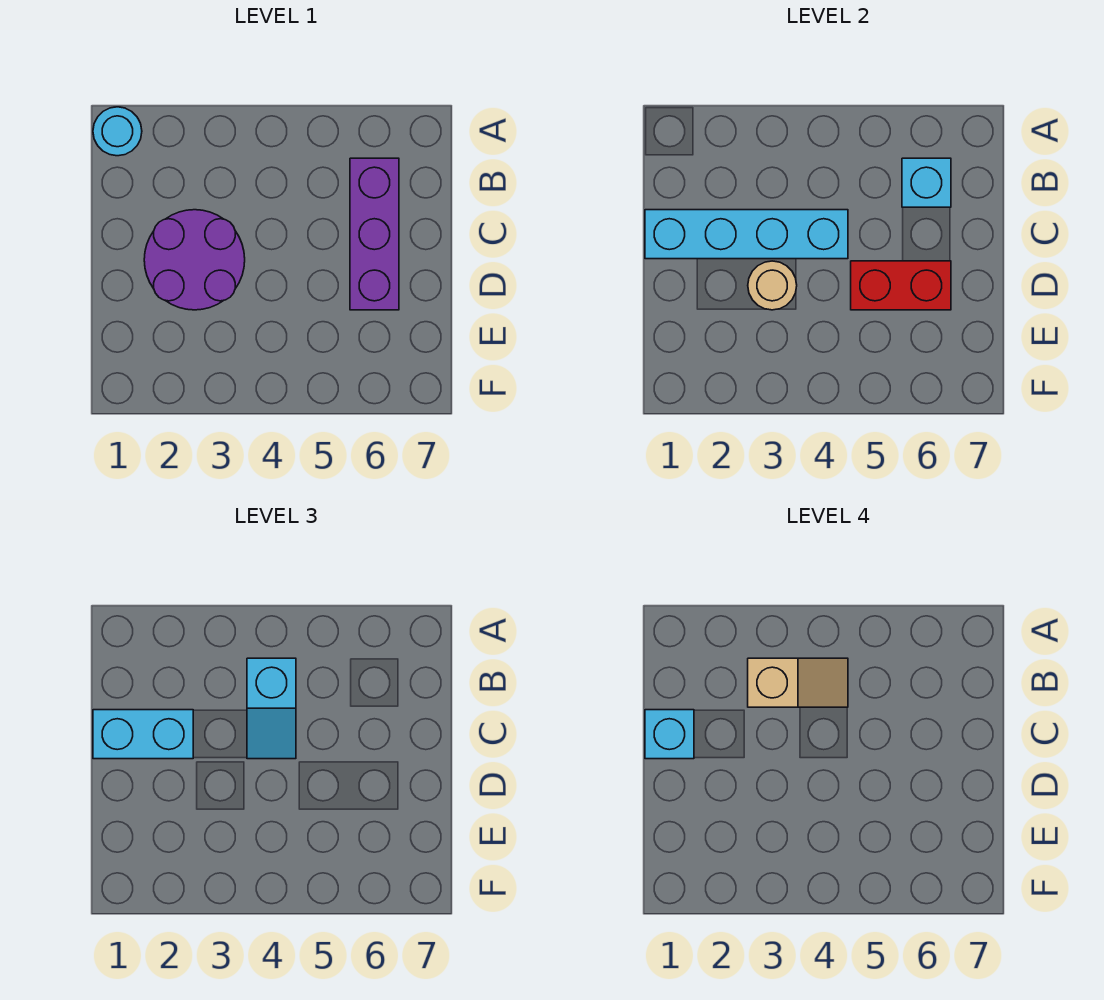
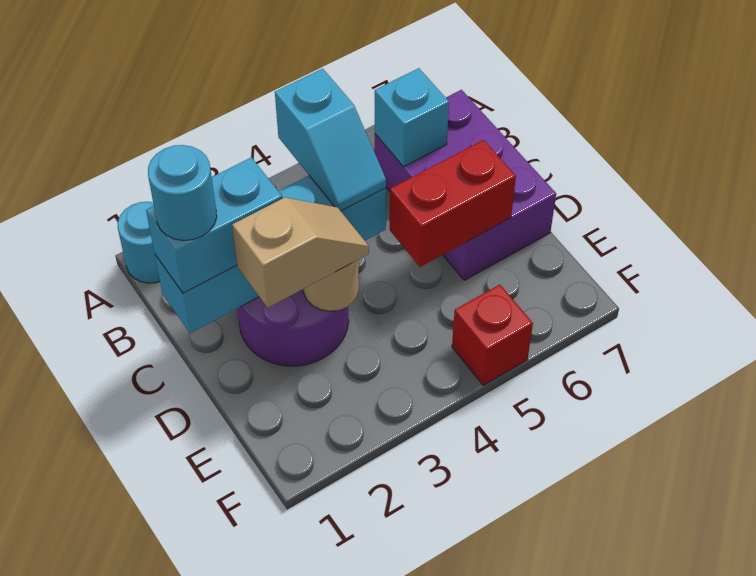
tan slope B3:B4 level 4 top 3 -> tan slope D2:D3 level 3 top 2
purple brick B6:D6 level 1 -> purple brick B6:D7 level 1
cyan brick C1 level 4 -> cyan round brick C1 level 4
none -> red brick F5 level 1

